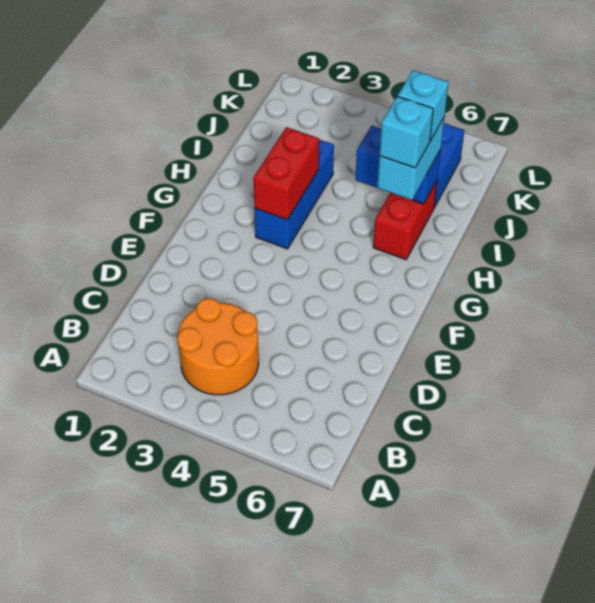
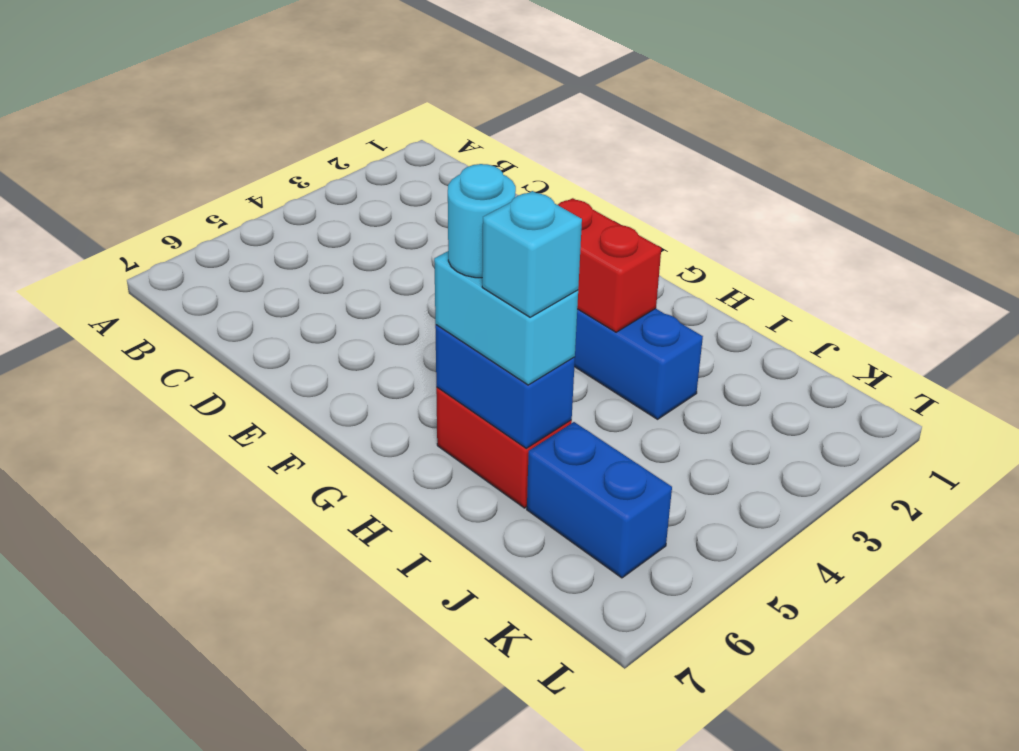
orange round brick B3:C4 level 1 -> none
cyan brick H6 level 4 -> cyan round brick H6 level 4
blue brick I5:I6 level 2 -> blue brick H6:I6 level 2

